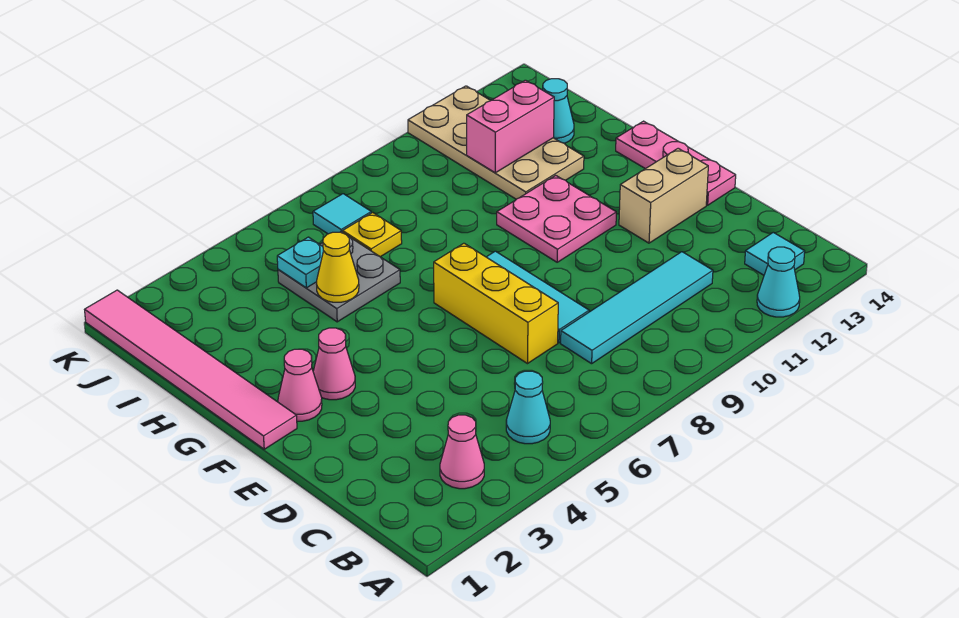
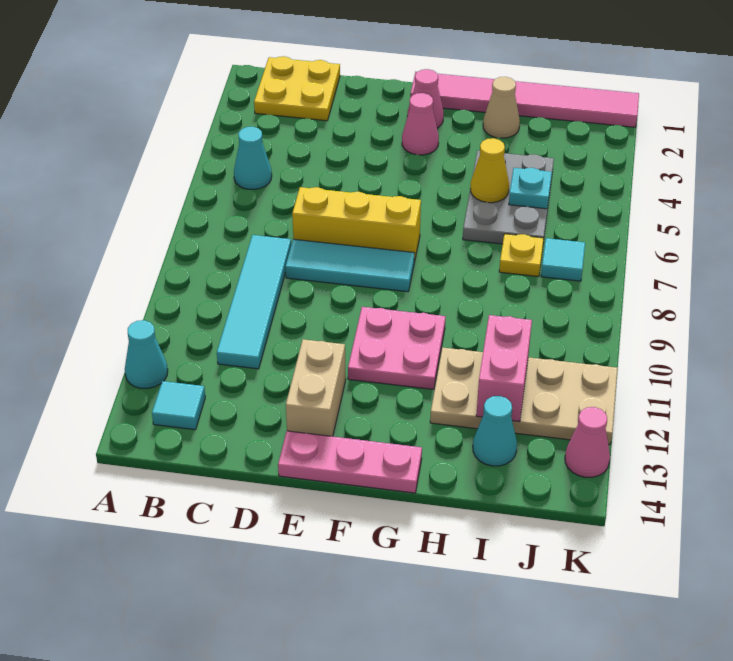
none -> yellow plate B1:C2 level 1
pink cone B3 level 1 -> pink cone K13 level 1
none -> tan cone H2 level 1
grey plate H5:I6 level 1 -> grey plate H4:I6 level 1

